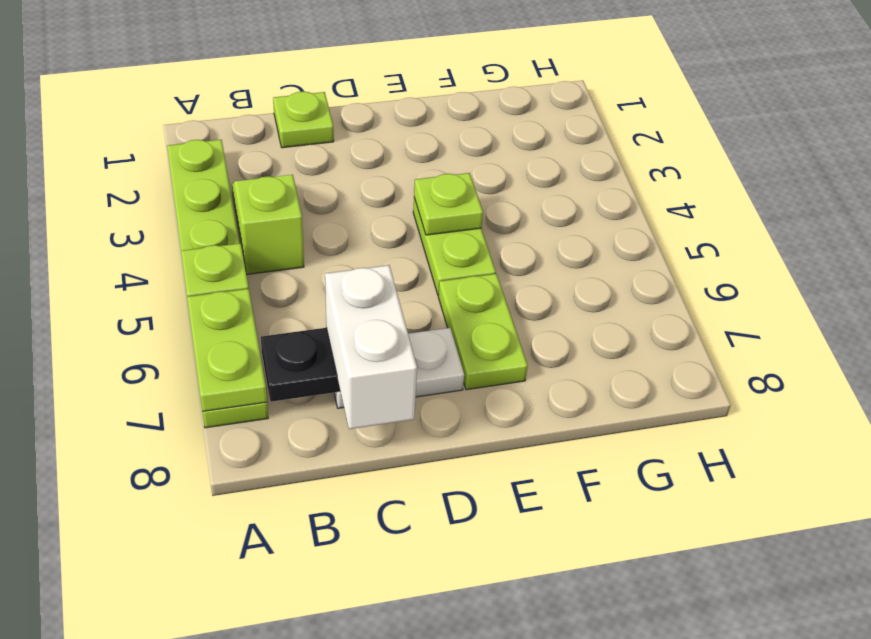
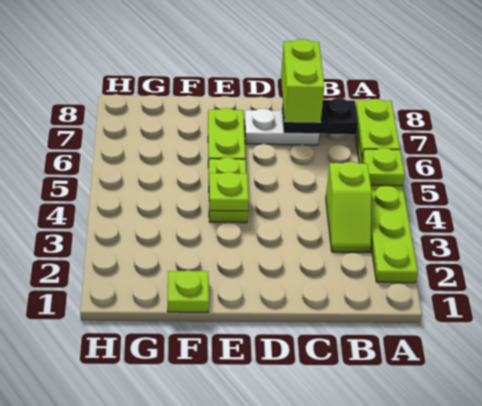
lime plate C1 level 1 -> lime plate F1 level 1
white brick C7:C8 level 3 -> lime brick C7:C8 level 3

